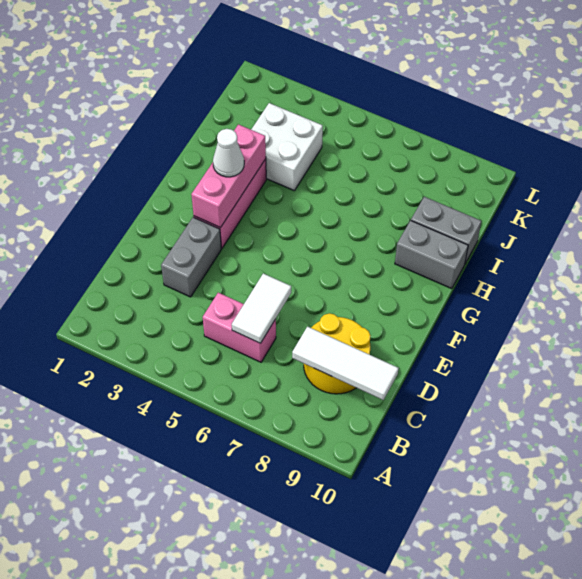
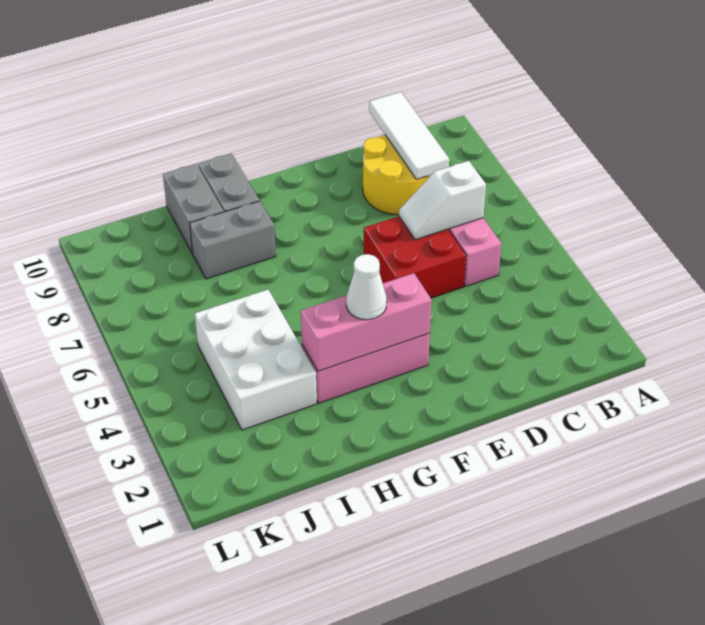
white tile C6:D6 level 2 -> white slope C6:D6 level 2 top C
grey brick D3:E3 level 1 -> grey brick H8:I8 level 1
none -> red brick D5:E6 level 1
white brick I3:J4 level 1 -> white brick I3:J5 level 1

